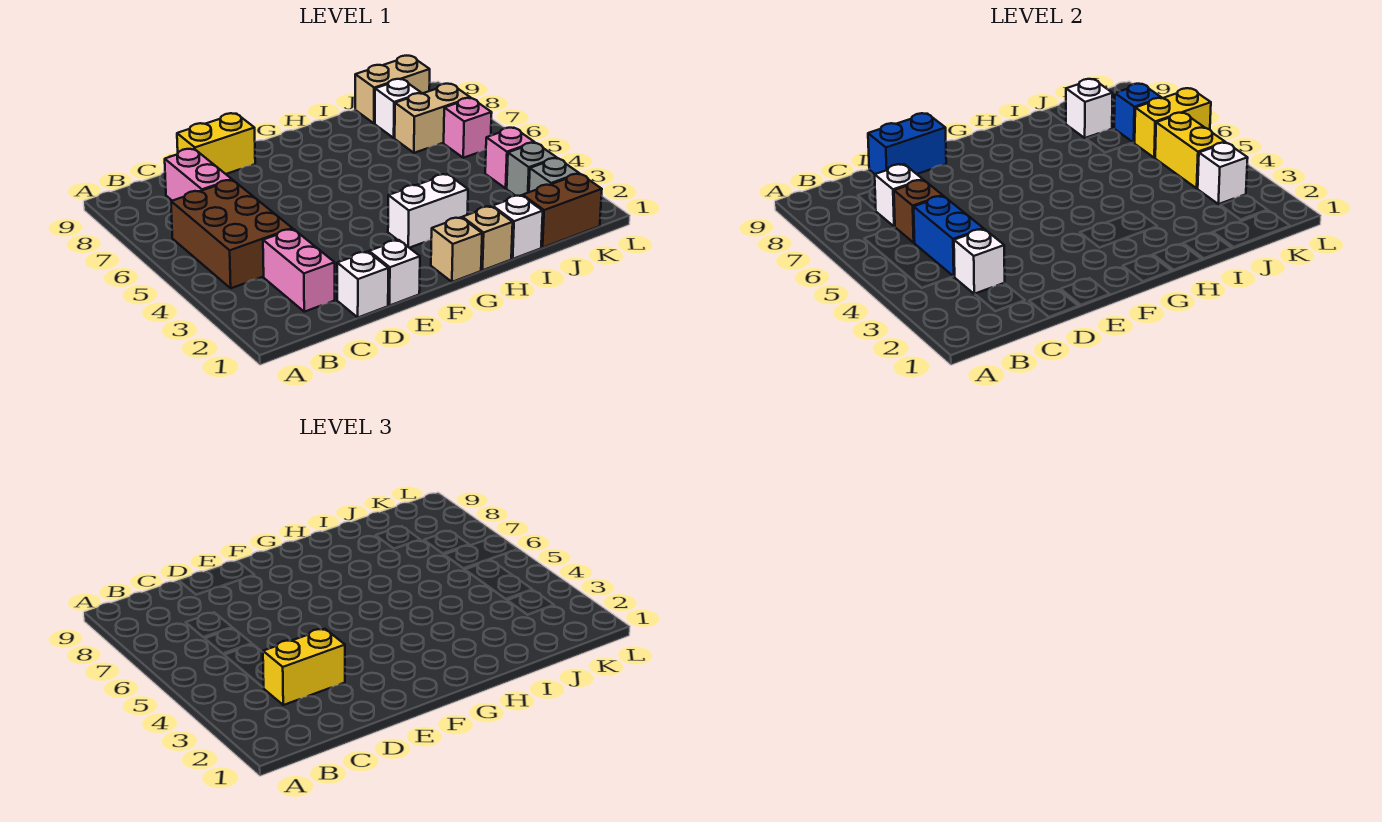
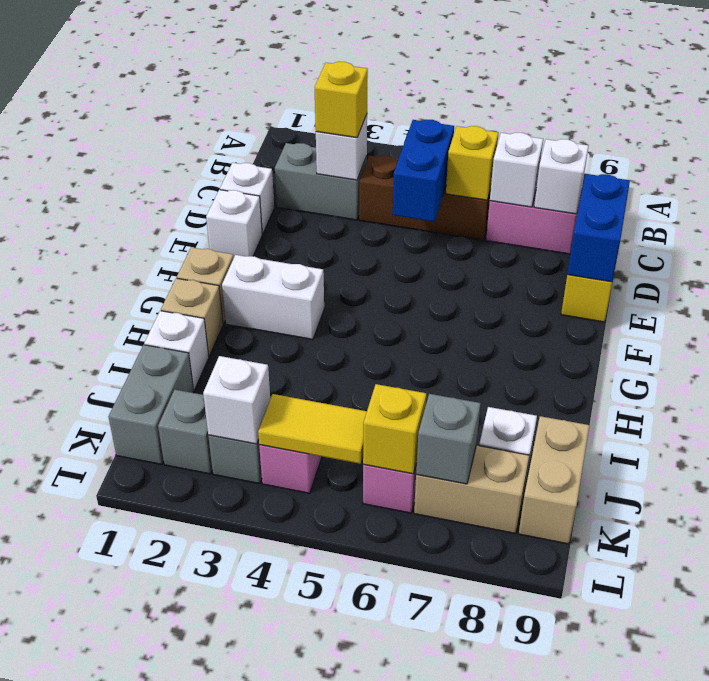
brown brick B4:C6 level 1 -> brown brick C4:C6 level 1
pink brick C2:C3 level 1 -> grey brick C2:C3 level 1
yellow brick C3:D3 level 3 -> yellow brick C3 level 3
blue brick C4:C5 level 2 -> blue brick C5:D5 level 2
brown brick C6 level 2 -> yellow brick C6 level 2
white brick G3:H3 level 1 -> white brick G2:G3 level 1
brown brick J1:K1 level 1 -> grey brick J1:K1 level 1
tan brick J7:K7 level 1 -> tan brick K7:K8 level 1
white brick J8 level 2 -> white brick C8 level 2
yellow brick K4:K5 level 2 -> yellow tile K4:K5 level 2
yellow brick K6:L6 level 2 -> yellow brick K6 level 2
blue brick K7 level 2 -> grey brick K7 level 2

